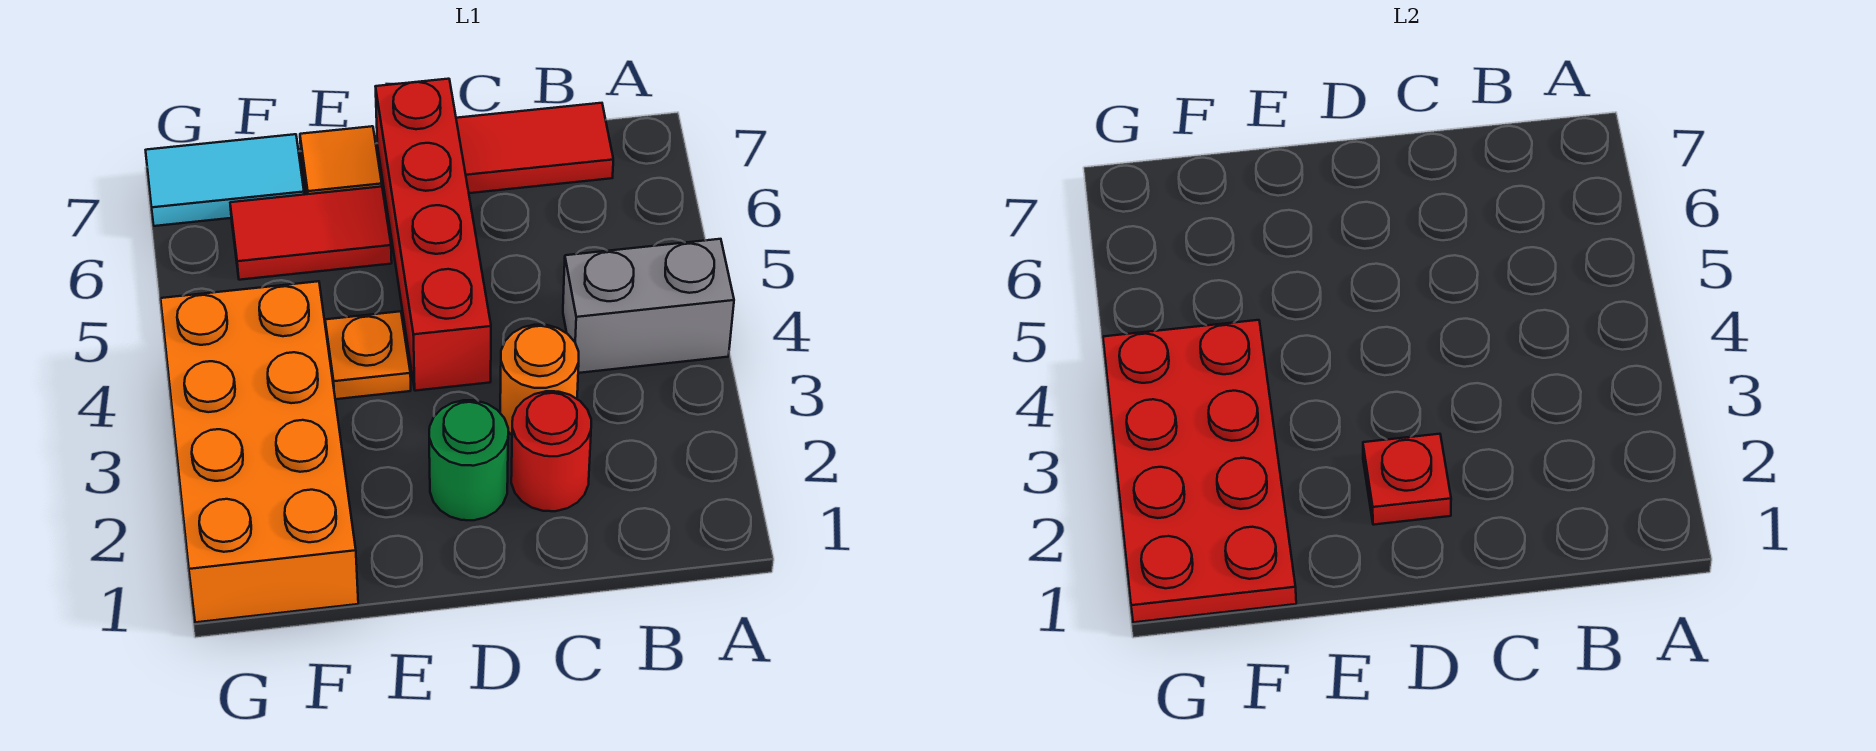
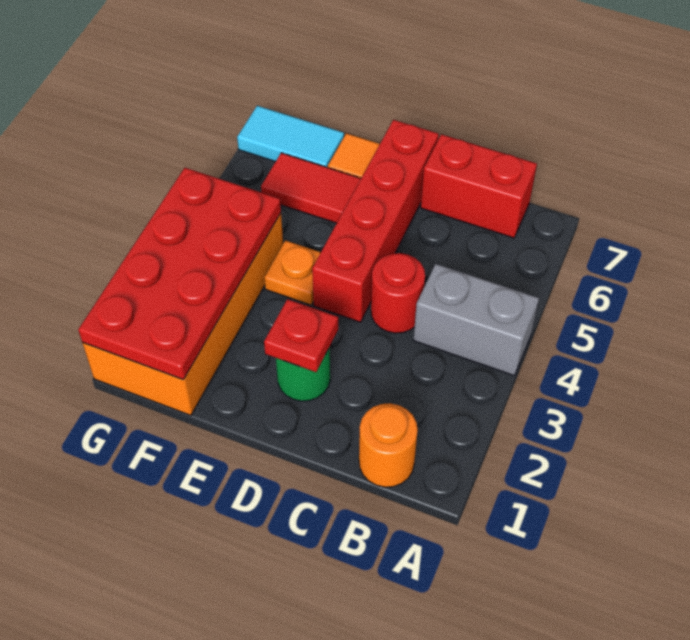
red tile B7:C7 level 1 -> red brick B7:C7 level 1
red round brick C2 level 1 -> red round brick C4 level 1
orange round brick C3 level 1 -> orange round brick B1 level 1

